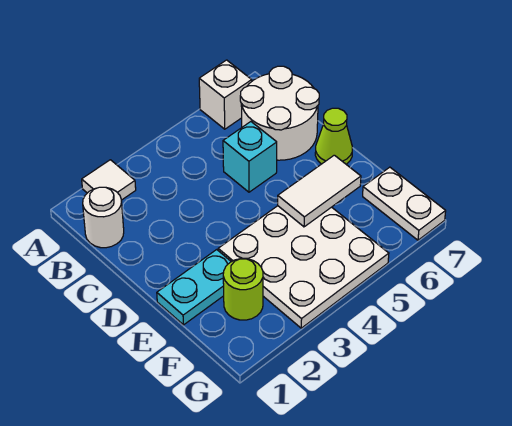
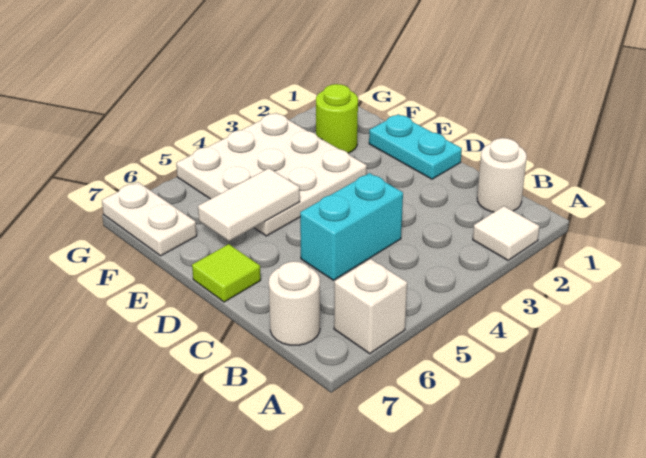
white round brick B6:C7 level 1 -> white round brick B7 level 1
cyan brick C5 level 1 -> cyan brick C4:C5 level 1
lime cone D7 level 1 -> lime tile D7 level 1
cyan plate E1:E2 level 1 -> cyan plate D1:E1 level 1

